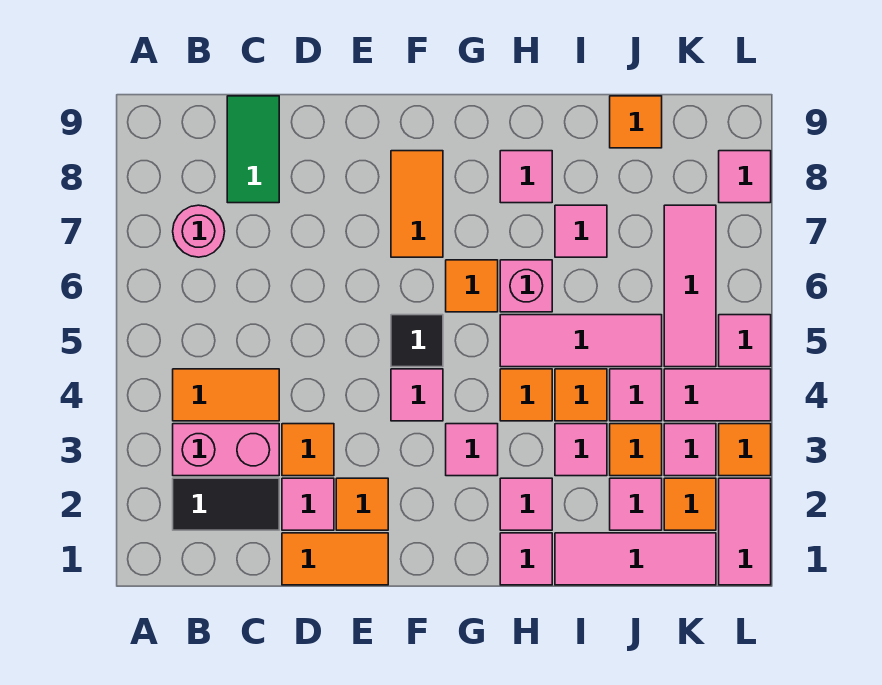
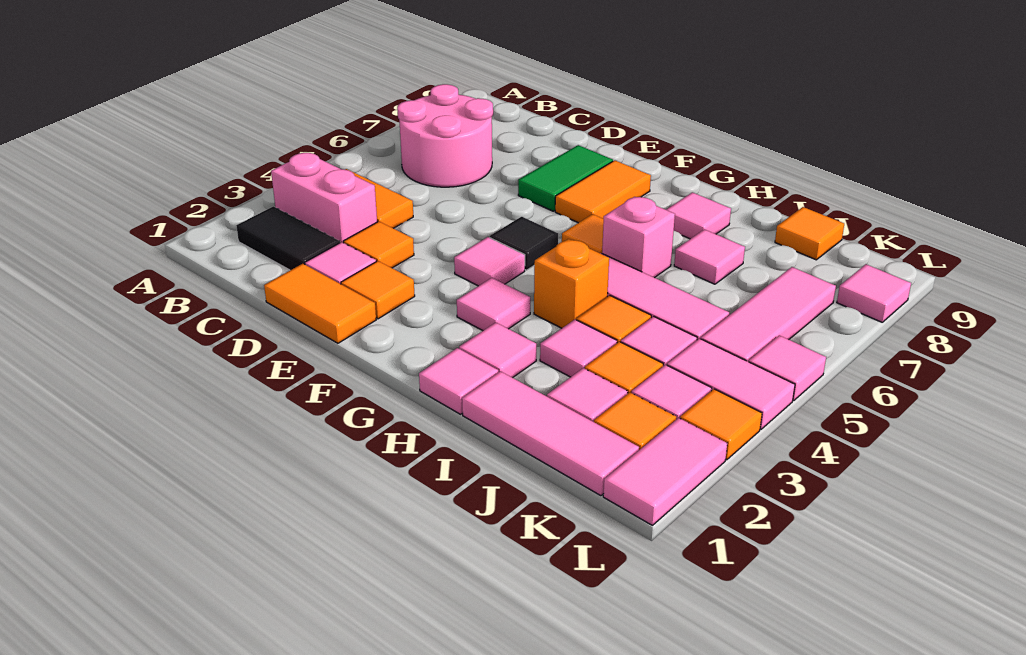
pink round brick B7 level 1 -> pink round brick B6:C7 level 1
green tile C8:C9 level 1 -> green tile E7:E8 level 1
orange tile H4 level 1 -> orange brick H4 level 1

